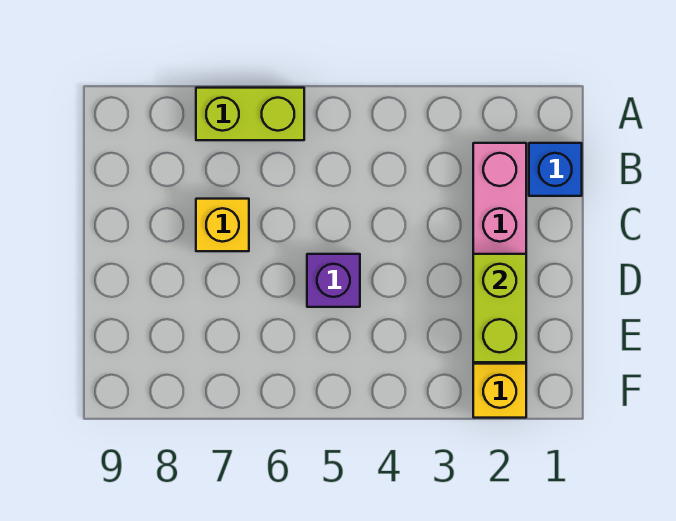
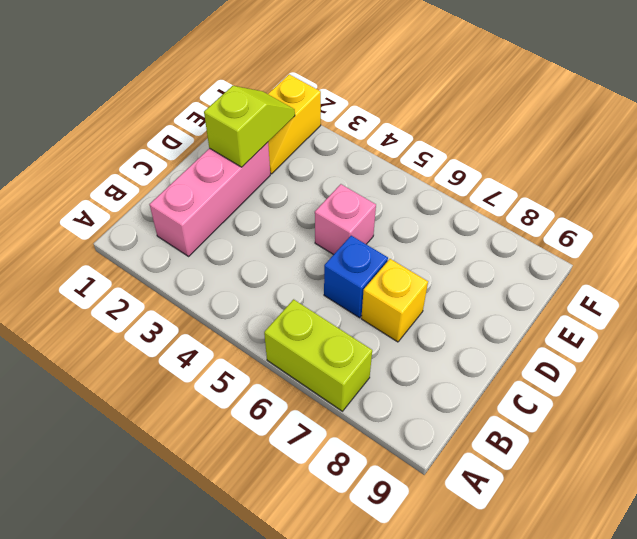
blue brick B1 level 1 -> blue brick C6 level 1
lime brick D2:E2 level 2 -> lime slope D2:E2 level 2 top D
purple brick D5 level 1 -> pink brick D5 level 1

